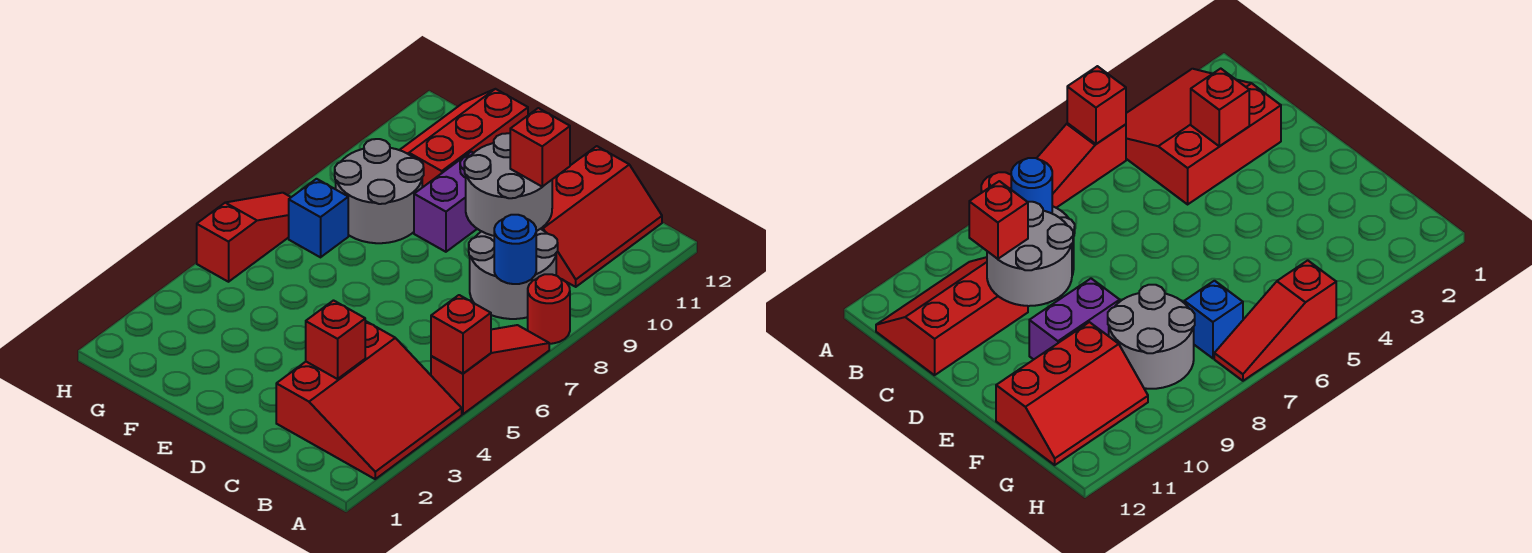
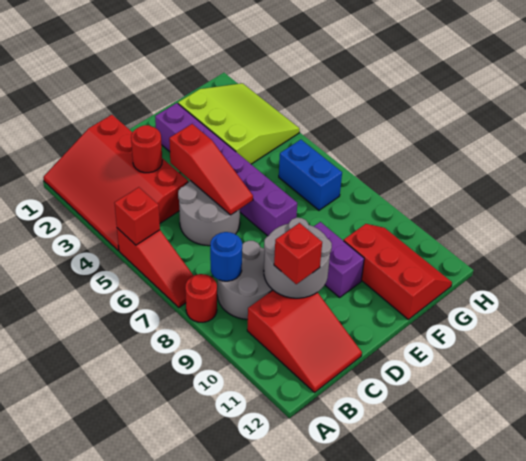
red slope A2:C4 level 1 top C -> red slope A1:C4 level 1 top C
red slope B10:C12 level 1 top C -> red slope B10:C12 level 1 top 10
red brick C3 level 2 -> red round brick C3 level 2
none -> purple brick E2:E7 level 1
none -> lime slope F2:H4 level 1 top F
grey round brick F8:G9 level 1 -> grey round brick C5:D6 level 1
blue brick G7 level 1 -> blue brick G6:G7 level 1
red slope H5:H7 level 1 top 5 -> red slope D4:D6 level 2 top 4

